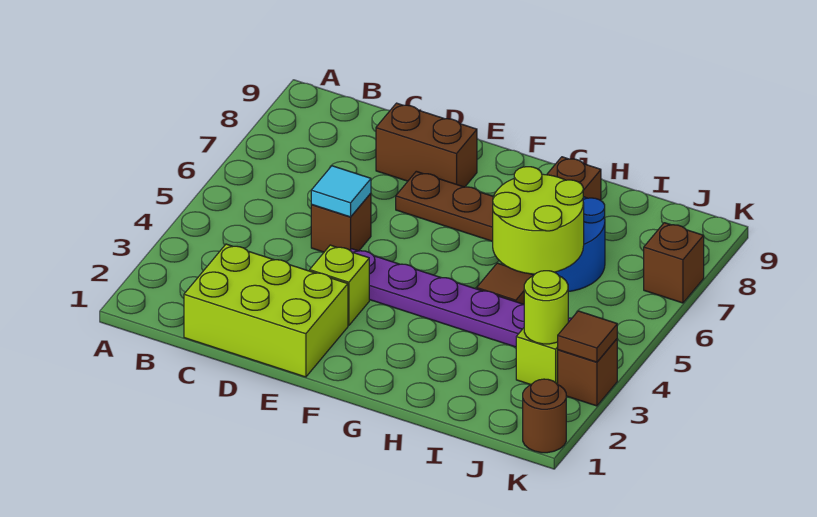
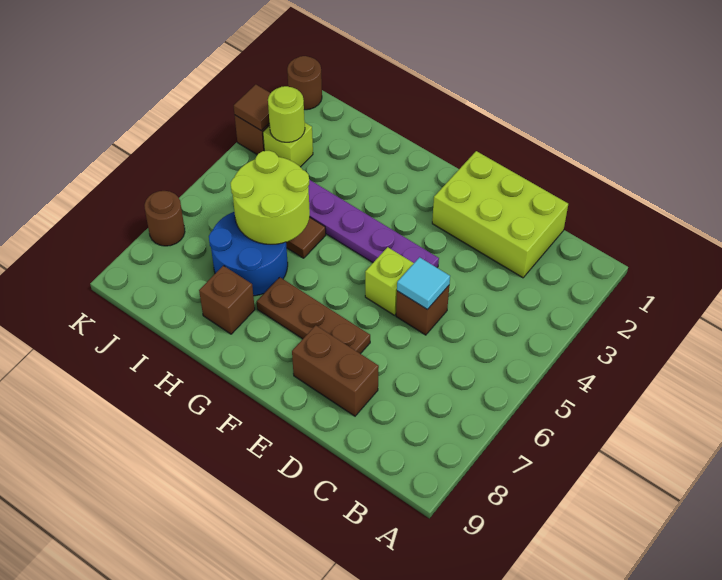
lime brick E3 level 1 -> lime brick E5 level 1
brown brick K7 level 1 -> brown round brick K7 level 1

